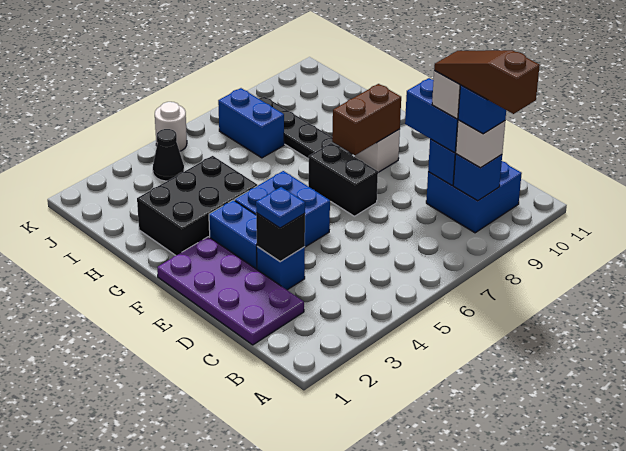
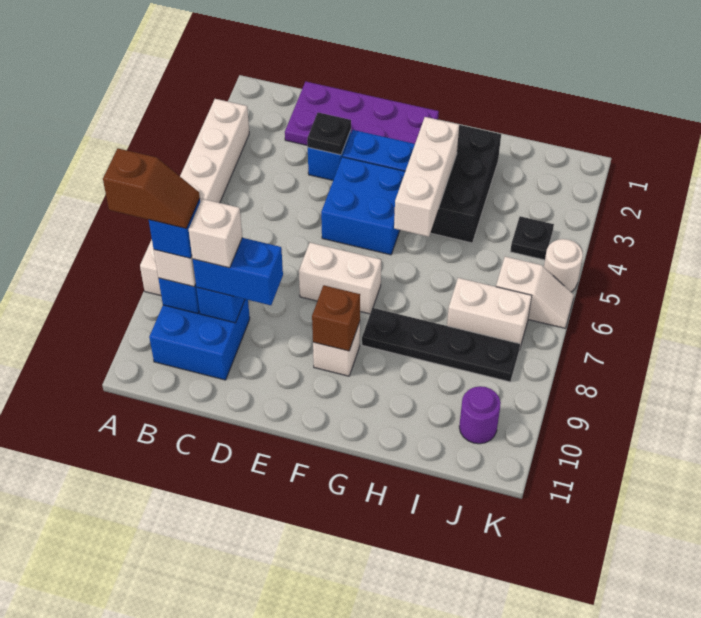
none -> white brick A3:A8 level 1
brown slope A9:C9 level 5 top A -> brown slope A9:B9 level 5 top A
black brick D3 level 2 -> black plate D3 level 2
blue plate D3 level 3 -> none
black brick E7:F7 level 1 -> white brick E7:F7 level 1
brown brick F8:F9 level 2 -> brown brick F9 level 2
none -> white brick G3:G5 level 2
blue brick I7:J7 level 1 -> white brick I7:J7 level 1
black cone J4 level 1 -> black plate J4 level 1
none -> white slope J6:K6 level 1 top J
none -> purple round brick J10 level 1

